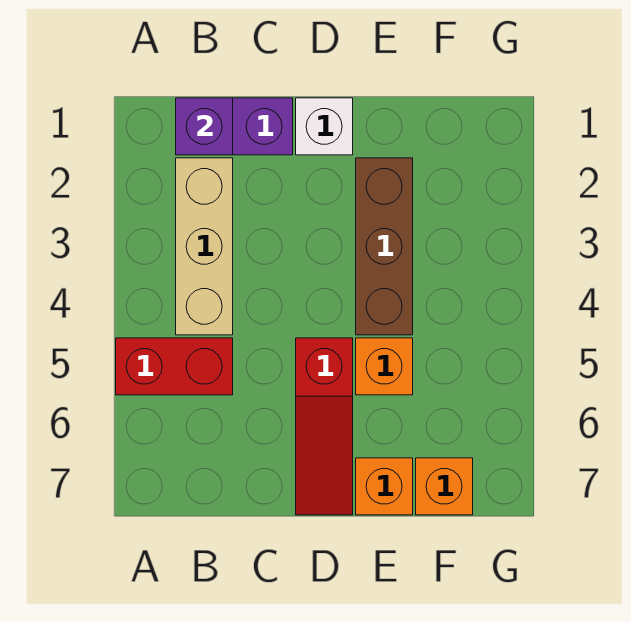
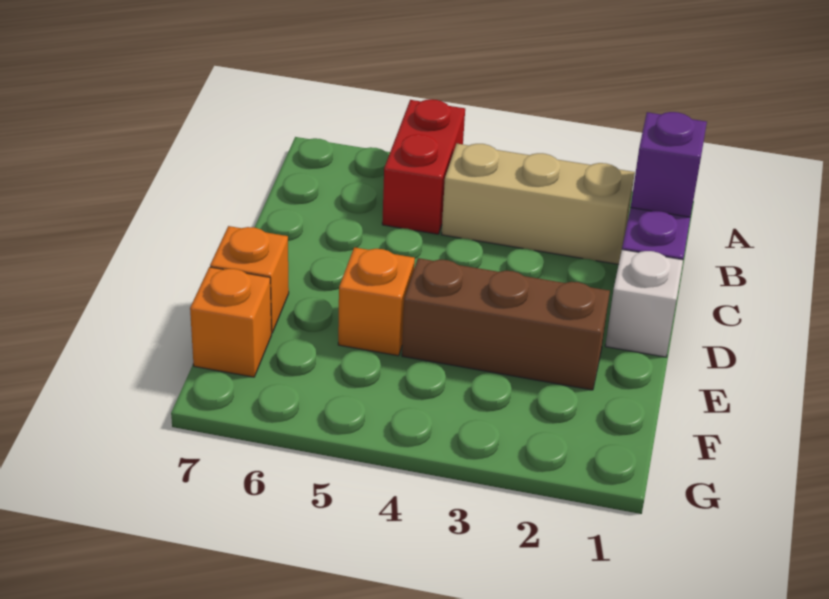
red slope D5:D7 level 1 top 5 -> none

